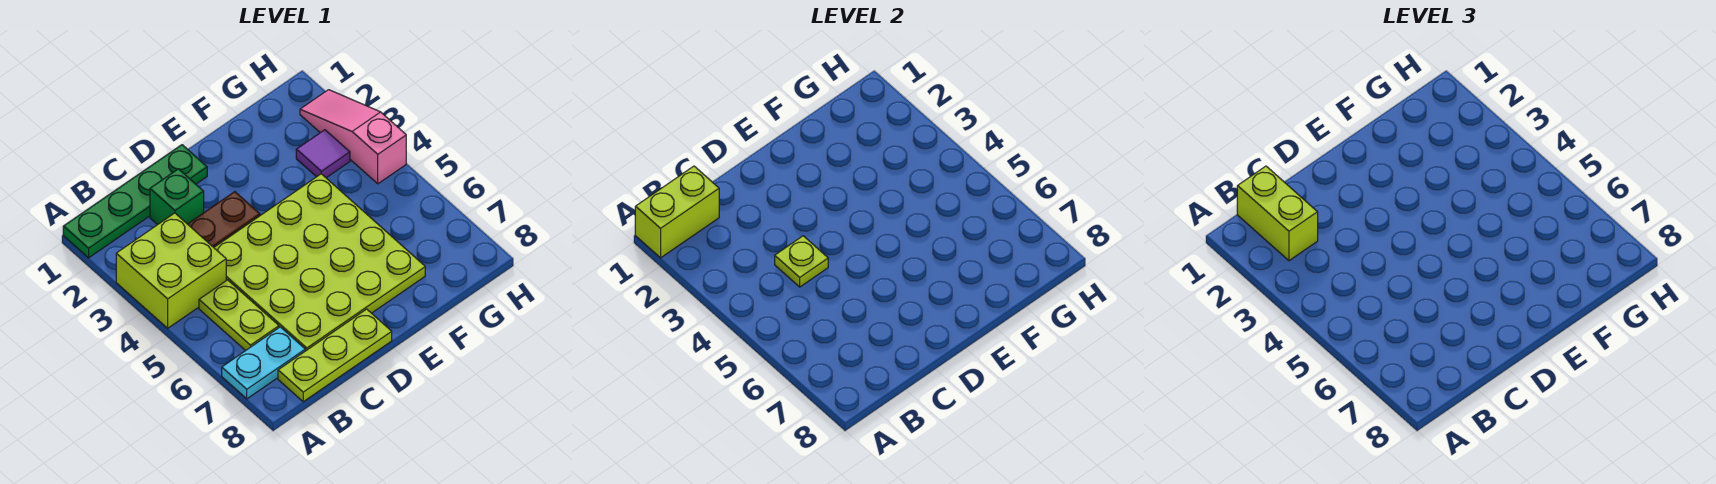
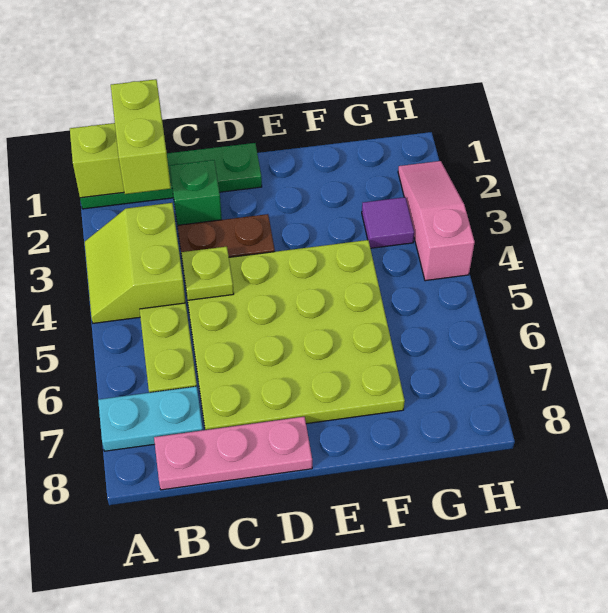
lime brick A3:B4 level 1 -> lime slope A3:B4 level 1 top B
lime plate B8:D8 level 1 -> pink plate B8:D8 level 1

